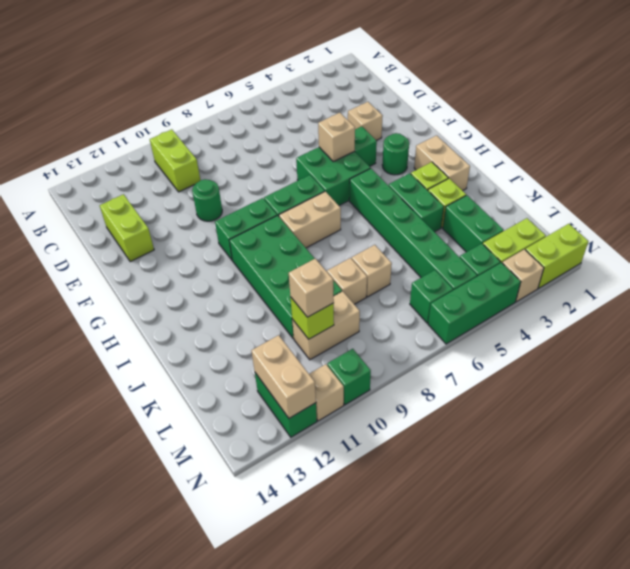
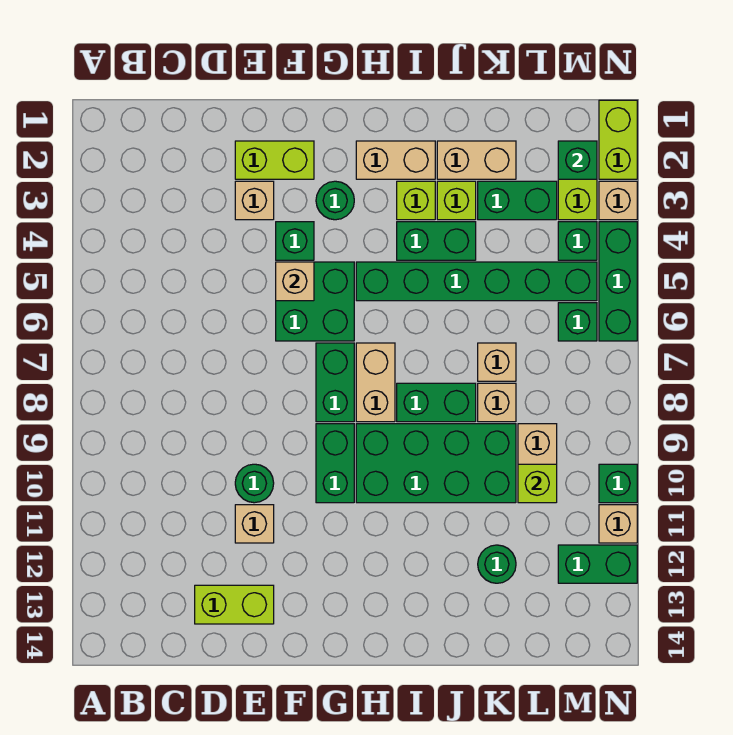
lime brick B10:C10 level 1 -> lime brick E2:F2 level 1
none -> green brick I8:J8 level 1
none -> green round brick K12 level 1
tan brick L10 level 3 -> tan brick E11 level 1
none -> green brick M2 level 2
tan brick M12:N12 level 2 -> tan brick J2:K2 level 1

